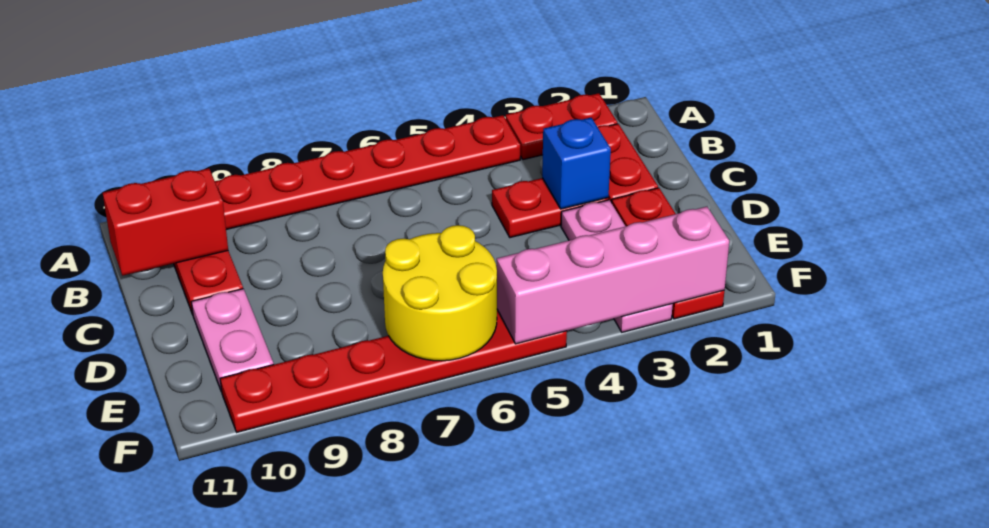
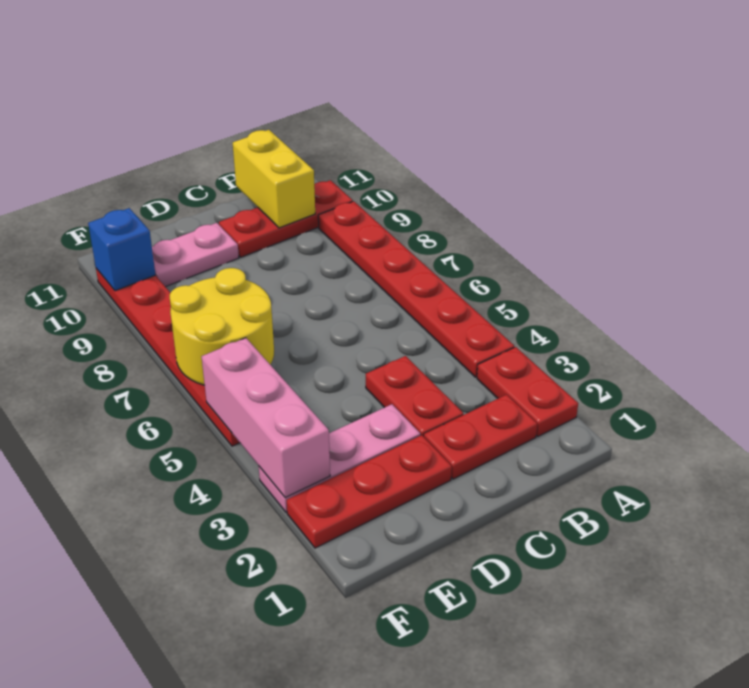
red brick B10:B11 level 2 -> yellow brick B10:B11 level 2
blue brick C3 level 2 -> blue brick F10 level 2
pink brick F2:F5 level 2 -> pink brick F3:F5 level 2

